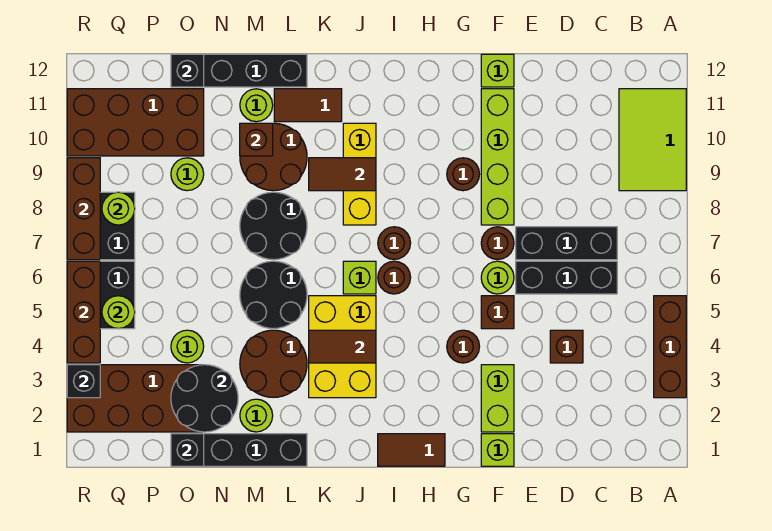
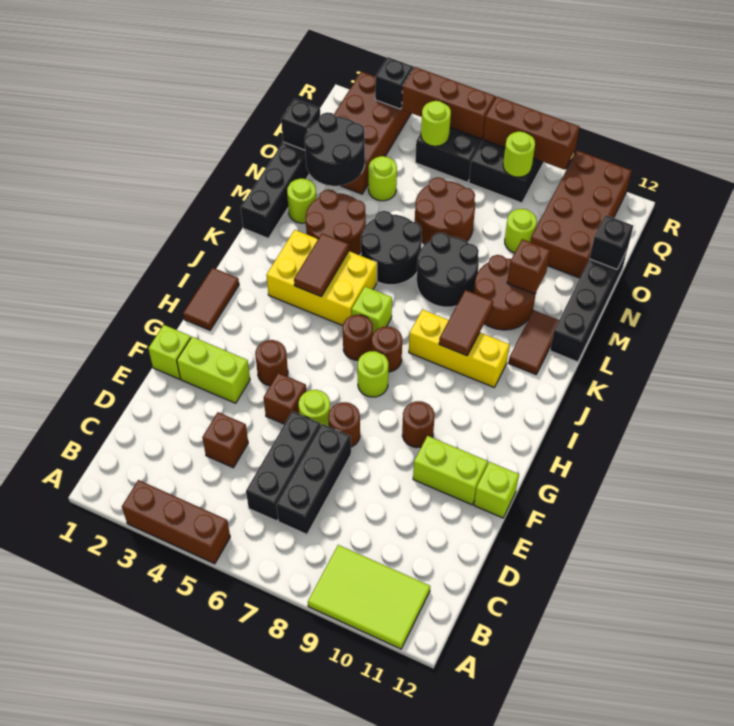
lime brick F8:F11 level 1 -> lime brick F10:F11 level 1
lime round brick M11 level 1 -> lime round brick H7 level 1
none -> brown round brick N6:O7 level 1

